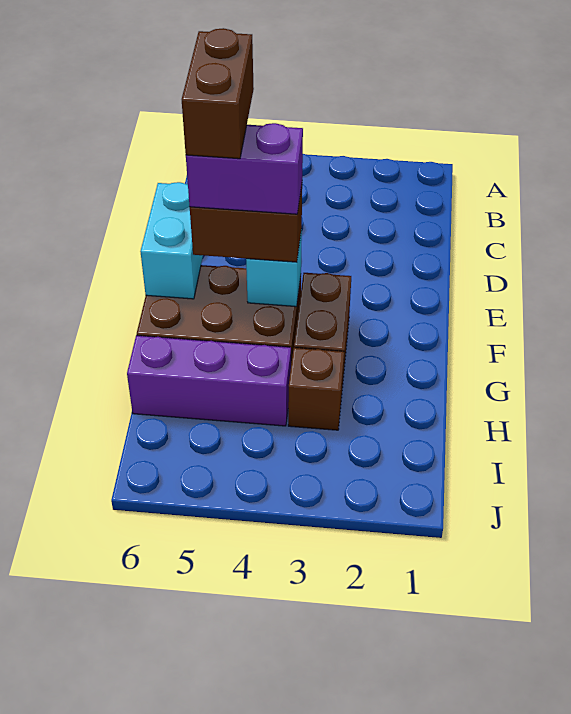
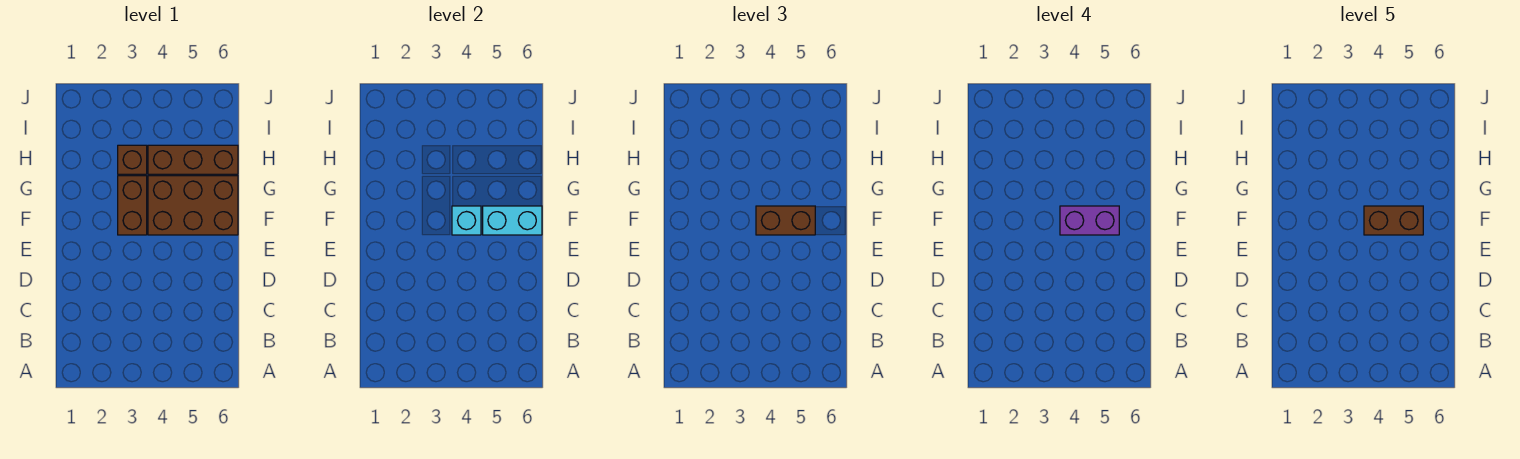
brown brick E5:F5 level 5 -> brown brick F4:F5 level 5
cyan brick E6:F6 level 2 -> cyan brick F5:F6 level 2
purple brick H4:H6 level 1 -> brown brick H4:H6 level 1

